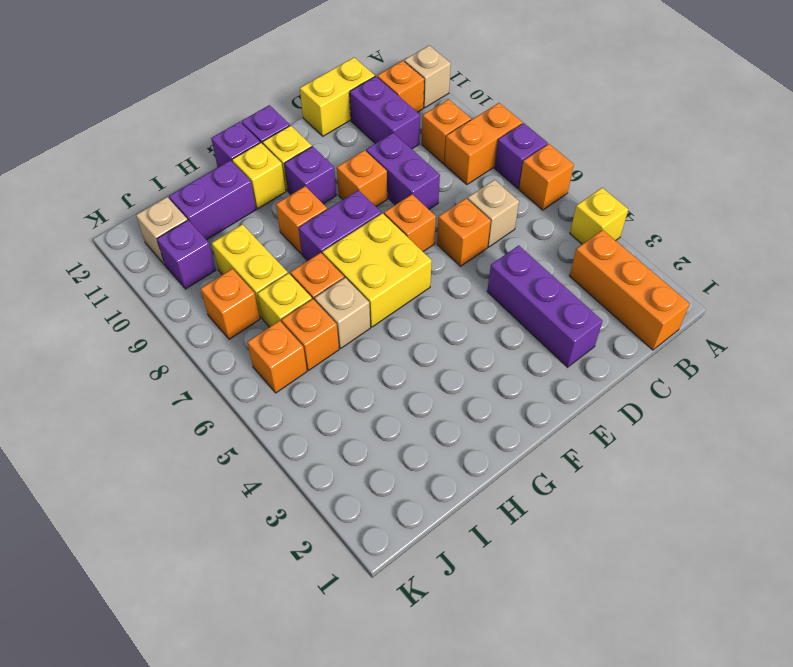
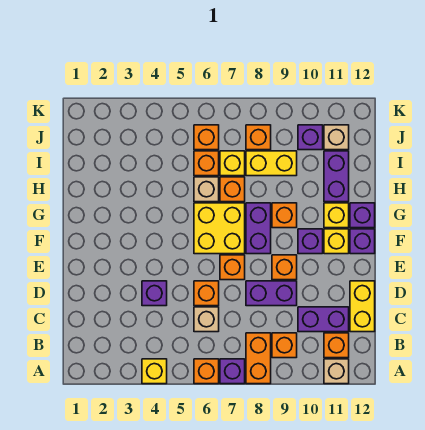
orange brick B1:B3 level 1 -> none
purple brick D2:D4 level 1 -> purple brick D4 level 1

